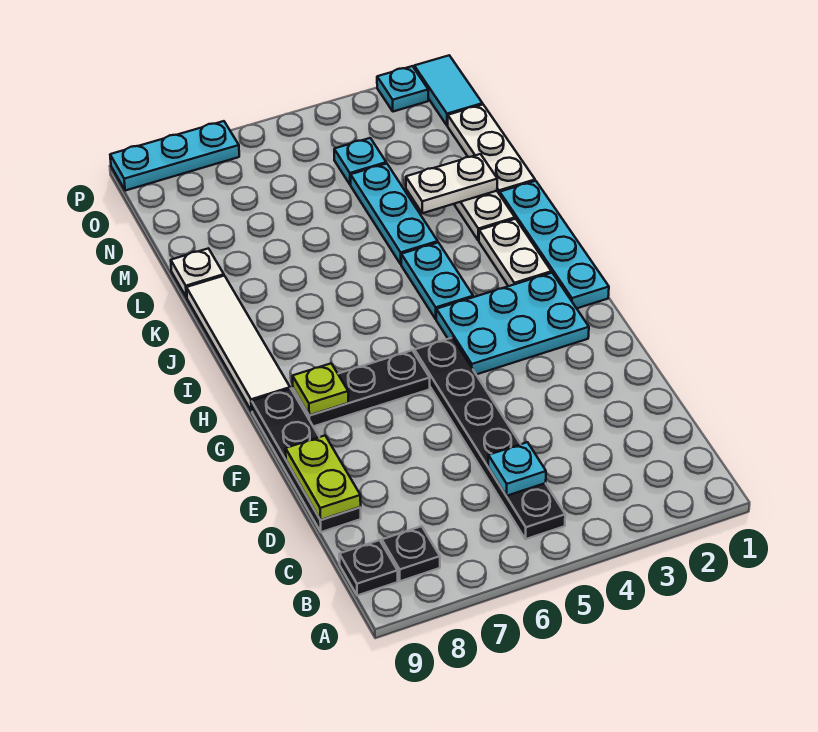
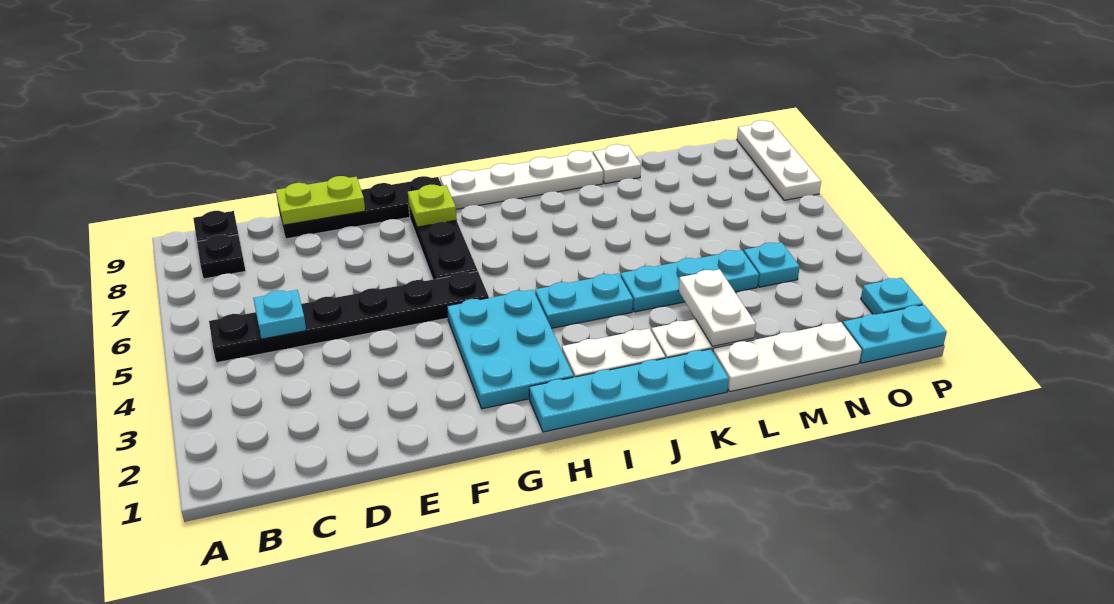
white tile H9:K9 level 1 -> white plate H9:K9 level 1
cyan tile O1:P1 level 1 -> cyan plate O1:P1 level 1
cyan plate P7:P9 level 1 -> white plate P7:P9 level 1

